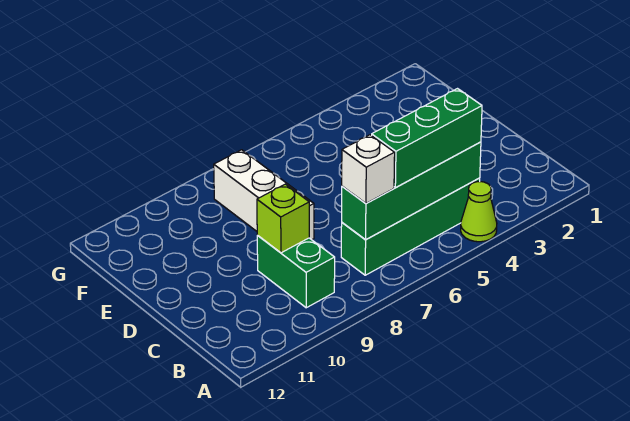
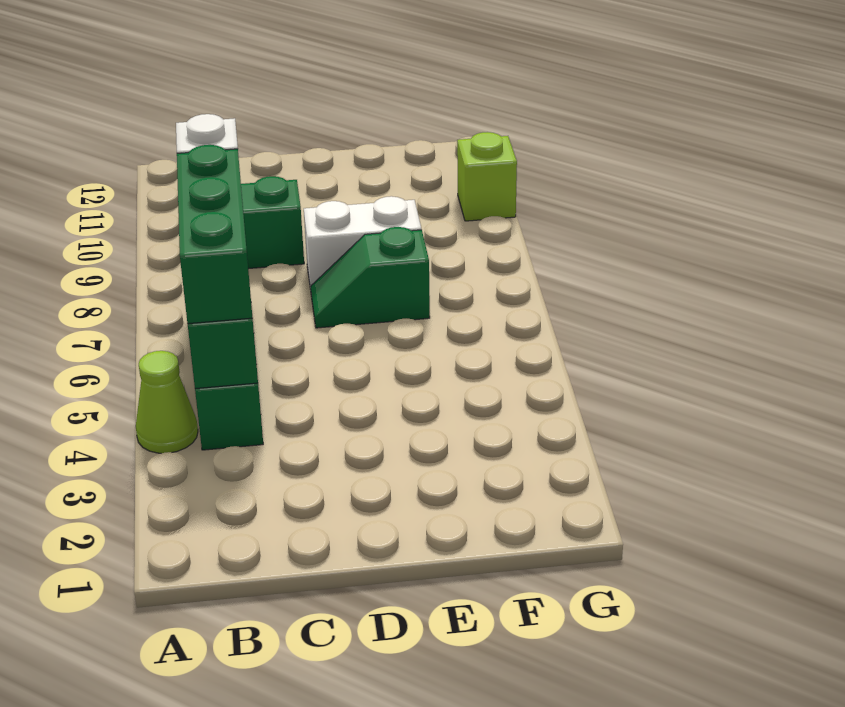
lime brick C9 level 2 -> lime brick G10 level 1
none -> green slope D7:E7 level 1 top E
white brick D8:F8 level 1 -> white brick D8:E8 level 1

